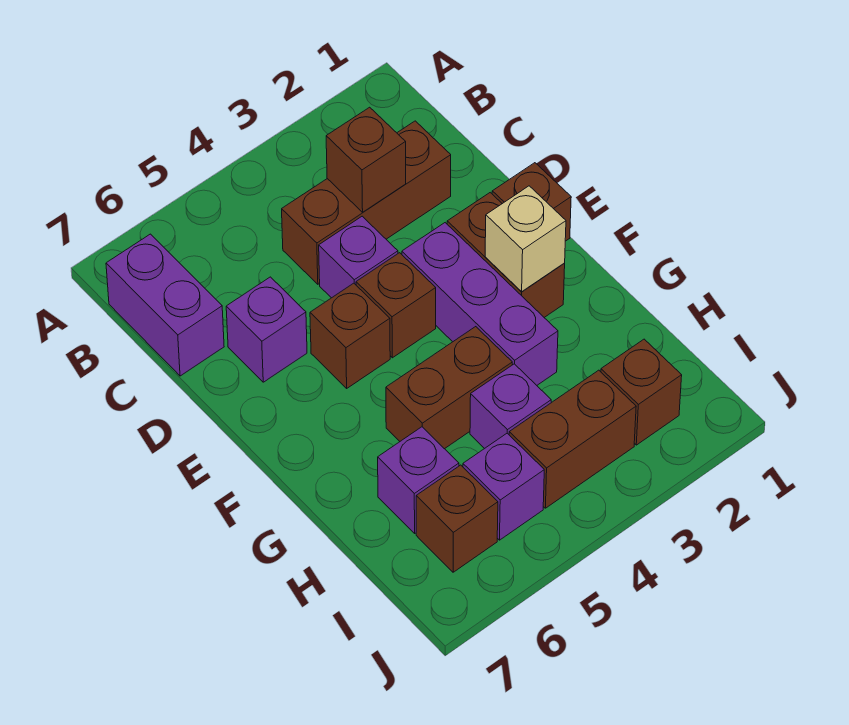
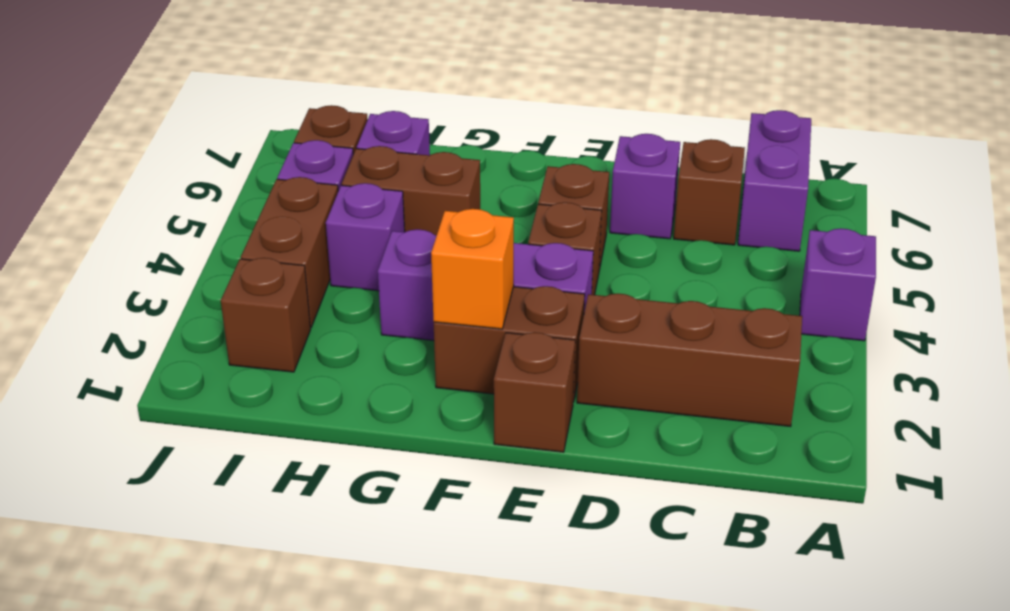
purple brick B7:C7 level 1 -> purple brick B6:B7 level 1
brown brick C2:C4 level 1 -> brown brick B2:D2 level 1
brown brick C3 level 2 -> brown brick C6 level 1
purple brick D4 level 1 -> purple brick A4 level 1
tan brick F2 level 2 -> orange brick F2 level 2
brown brick G4:G5 level 1 -> brown brick G5:H5 level 1

